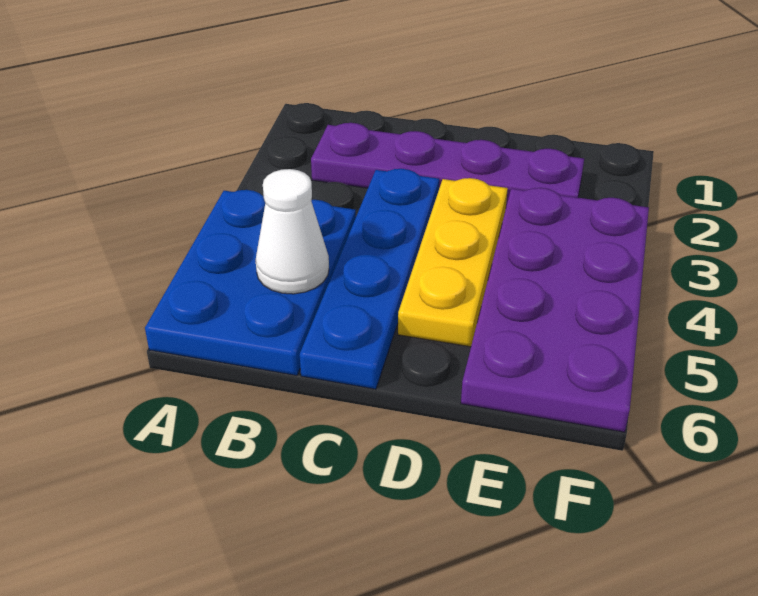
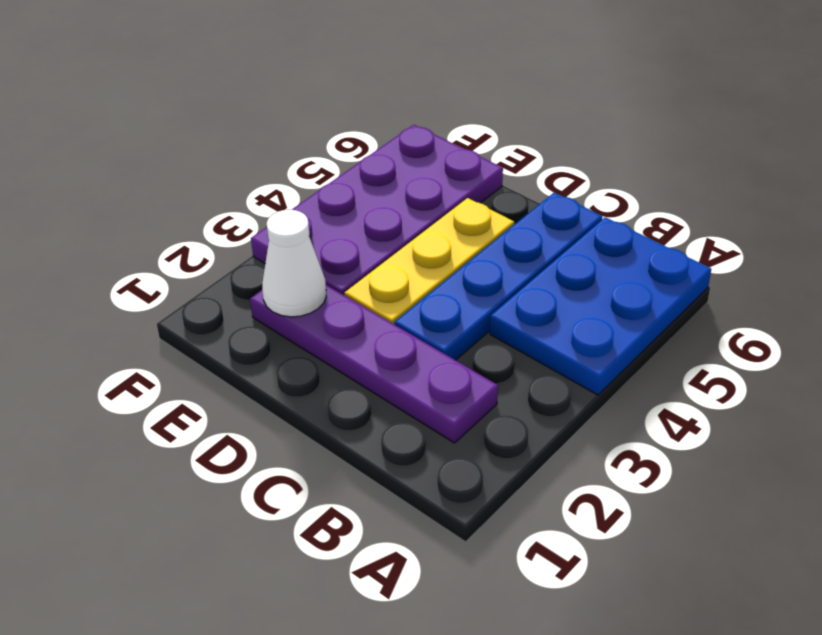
white cone B5 level 2 -> white cone E2 level 2

